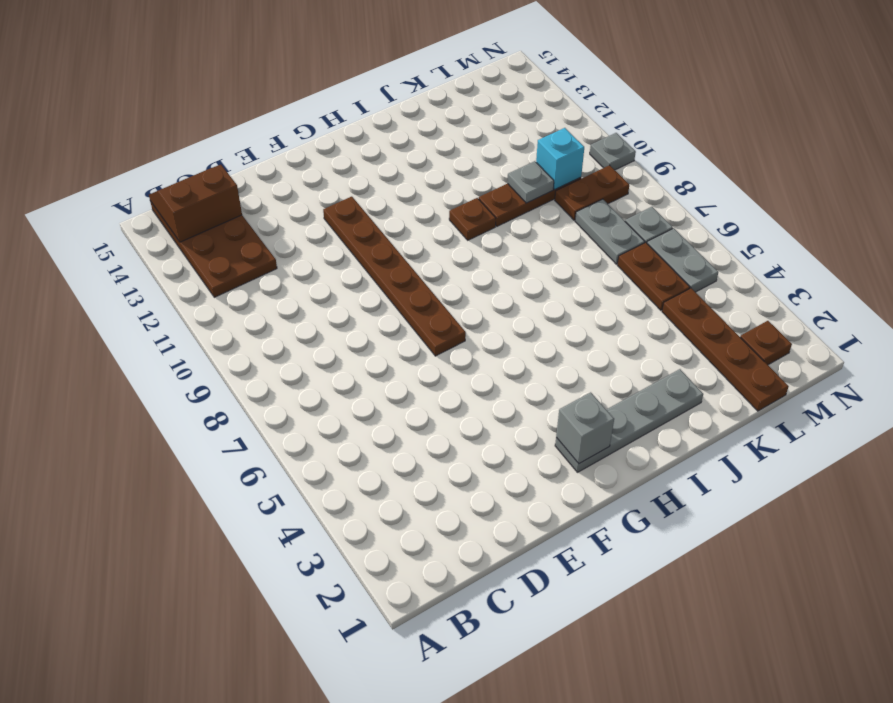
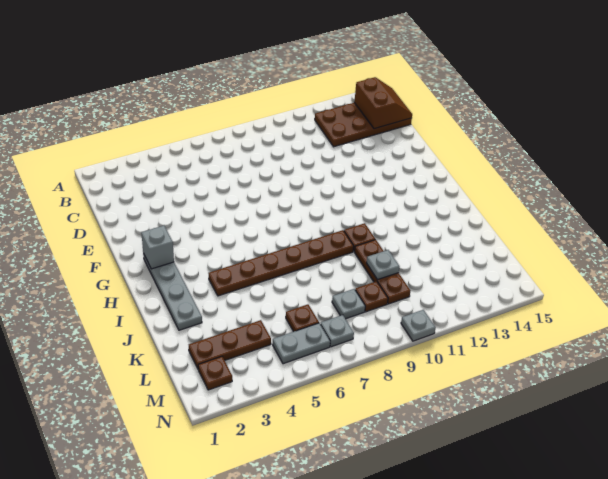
brown plate F7:F12 level 1 -> brown plate I4:I9 level 1
brown plate L1:L4 level 1 -> brown plate L2:L4 level 1
brown plate L5:L6 level 1 -> brown plate L6 level 1
grey plate L7:L8 level 1 -> grey plate L8 level 1
brown plate L9:M9 level 1 -> brown plate L9 level 1
cyan brick L10 level 2 -> none

